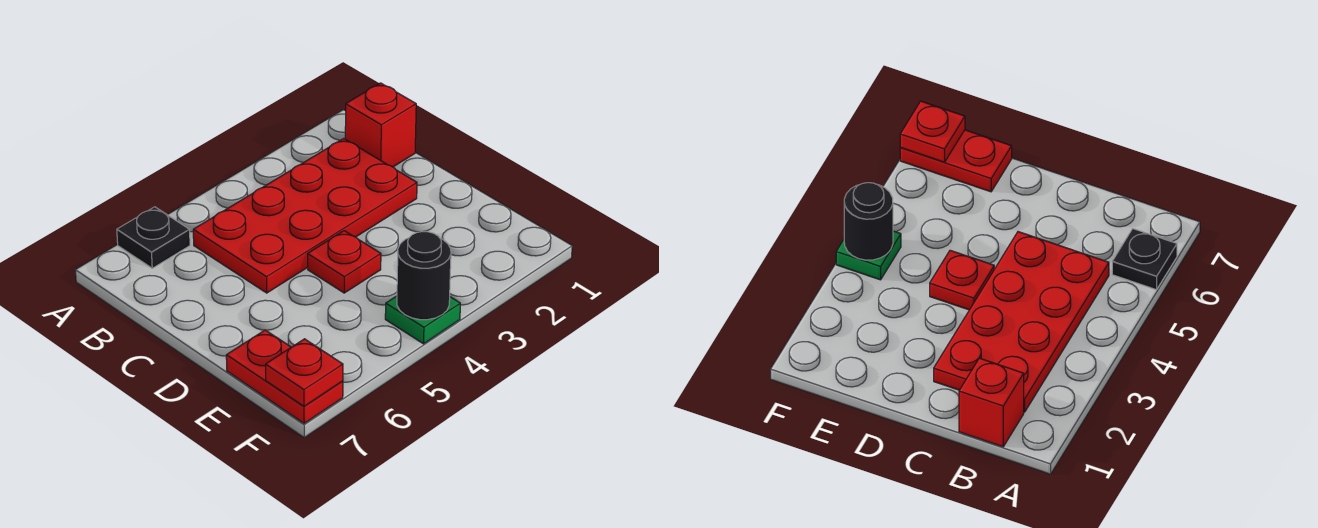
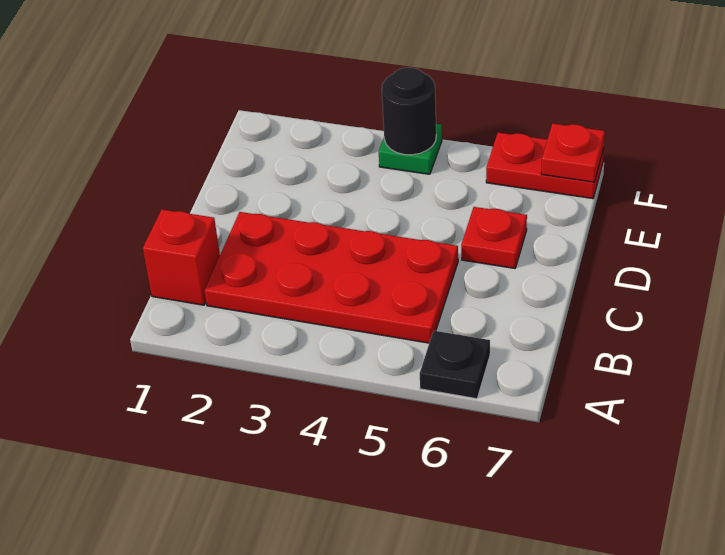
red plate D4 level 1 -> red plate D6 level 1
red plate E7:F7 level 1 -> red plate F6:F7 level 1

